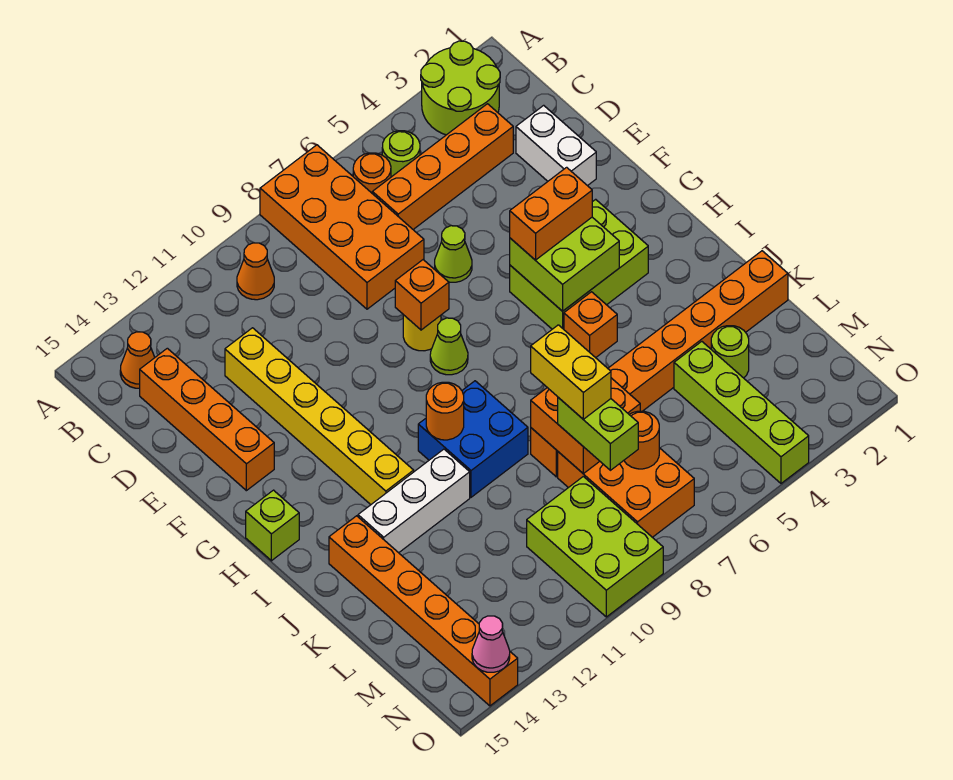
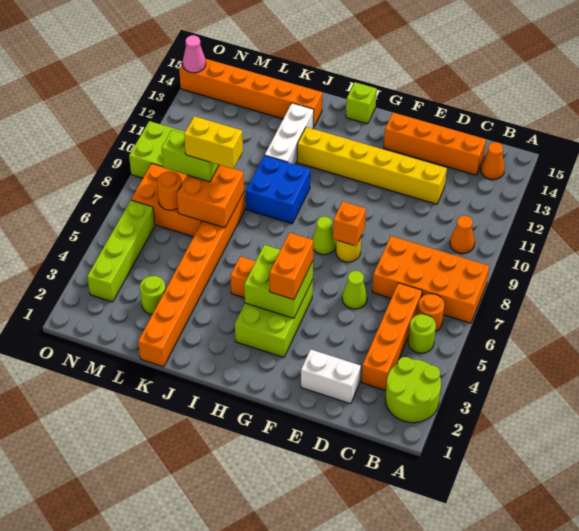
orange round brick I10 level 2 -> none
lime brick L4:O4 level 1 -> lime brick N3:N6 level 1

